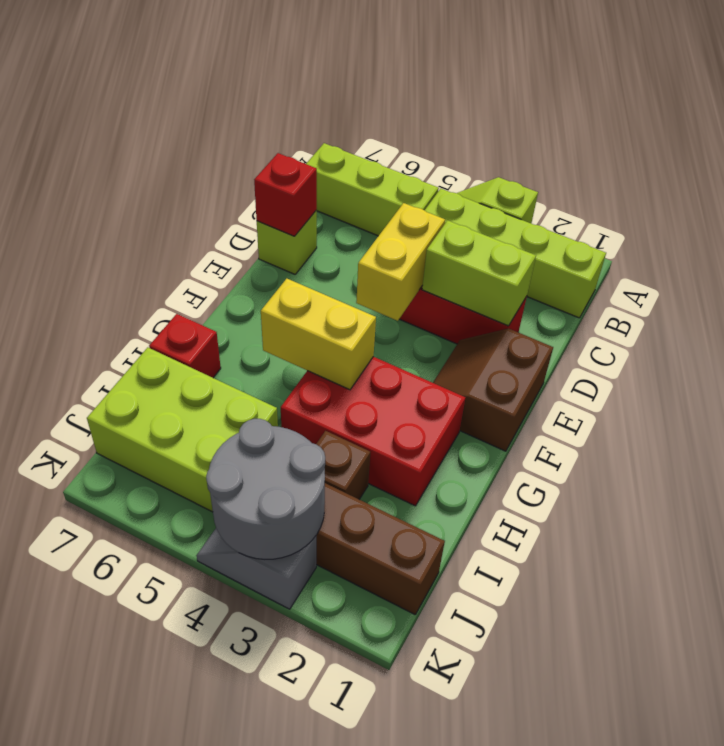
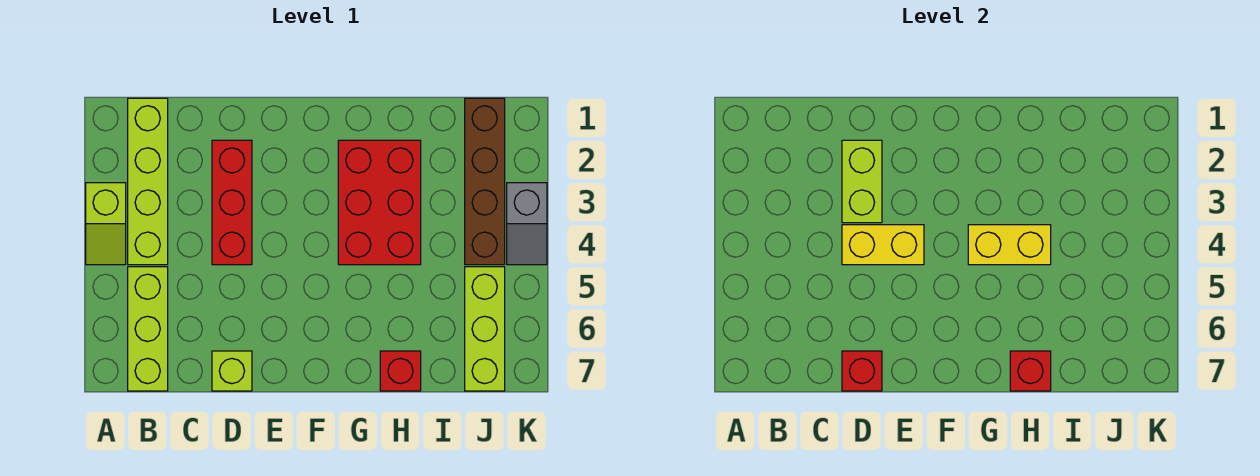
brown slope E1:F2 level 1 top 1 -> none
yellow brick G4:G5 level 2 -> yellow brick G4:H4 level 2
none -> red brick H7 level 2
brown brick I3 level 1 -> none
lime brick I5:J7 level 1 -> lime brick J5:J7 level 1
grey round brick J3:K4 level 2 -> none

